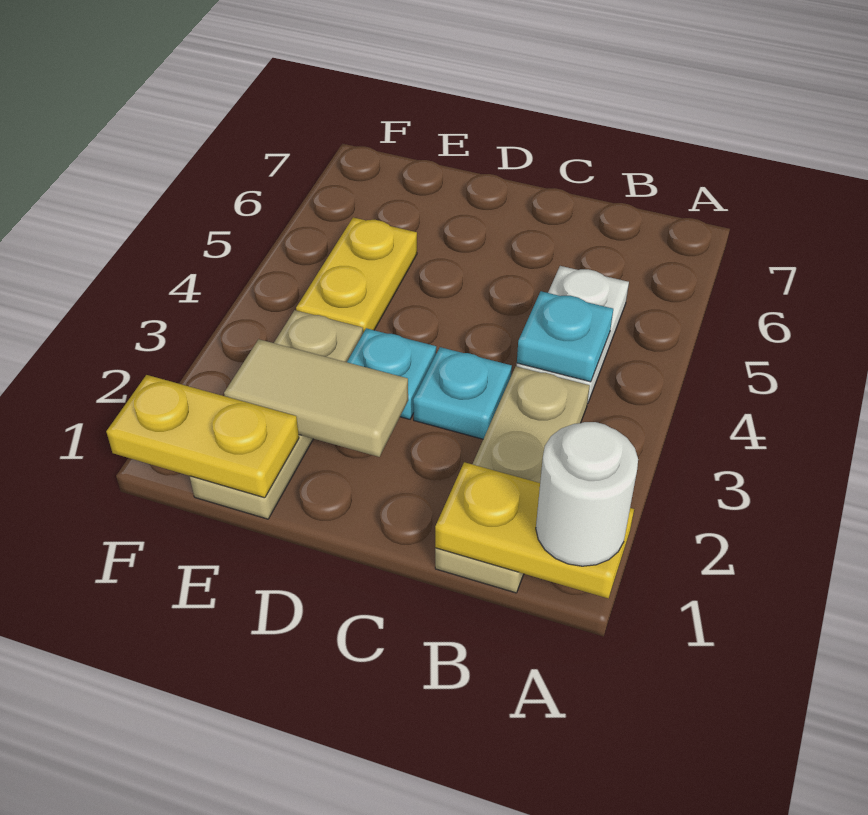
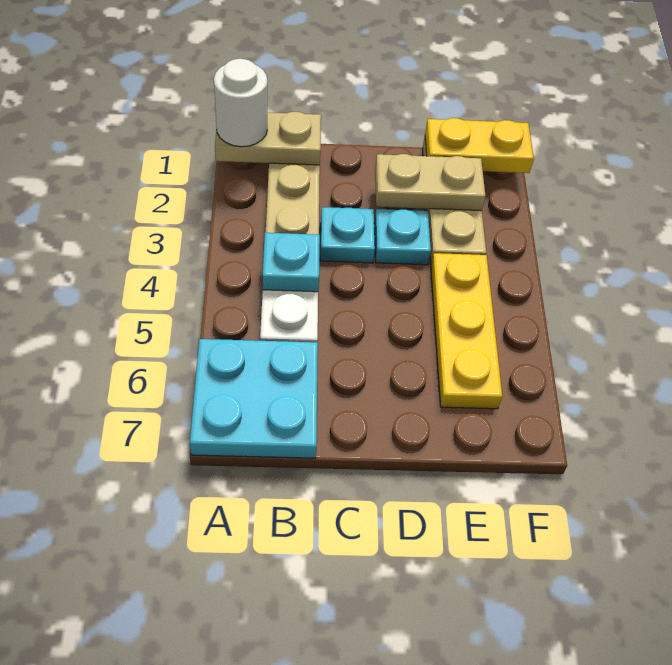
yellow plate A1:B1 level 2 -> tan plate A1:B1 level 2
none -> cyan plate A6:B7 level 1
tan tile D2:E2 level 2 -> tan plate D2:E2 level 2
yellow plate E4:E5 level 1 -> yellow plate E4:E6 level 1

